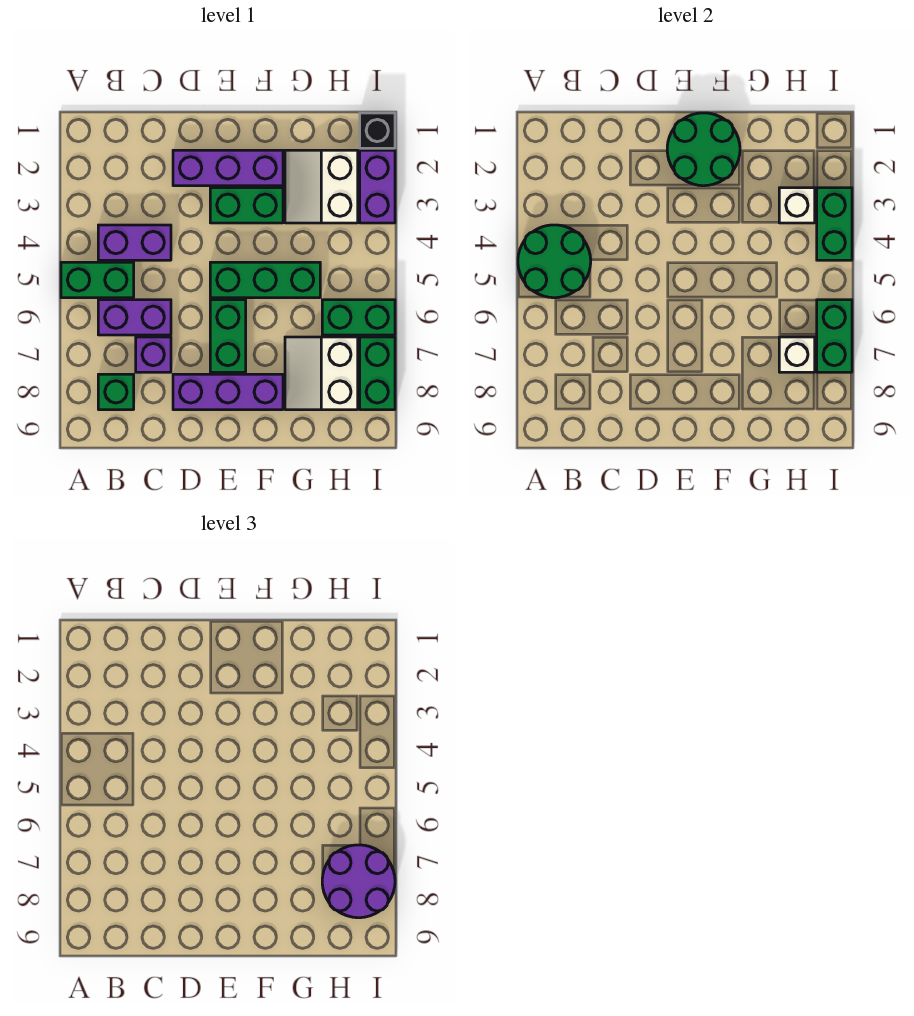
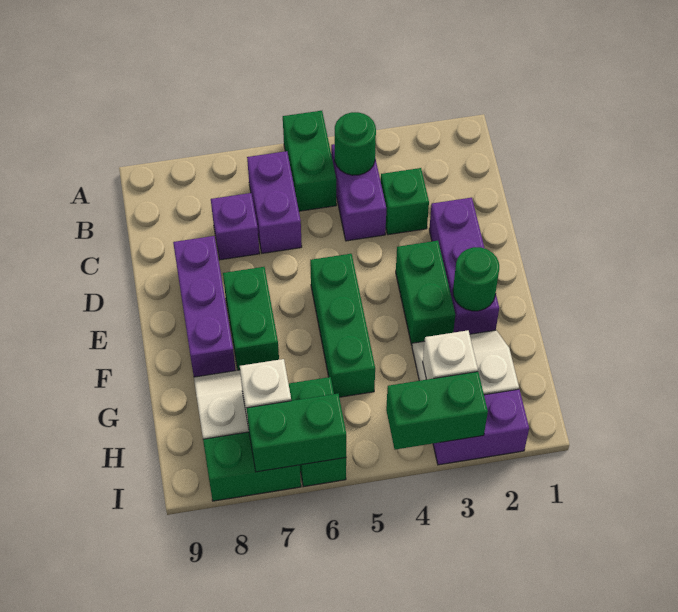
green round brick A4:B5 level 2 -> green round brick B4 level 2
green brick B8 level 1 -> green brick C3 level 1
green round brick E1:F2 level 2 -> green round brick F2 level 2
green brick E6:E7 level 1 -> green brick E7:F7 level 1
purple round brick H7:I8 level 3 -> none
black brick I1 level 1 -> none

